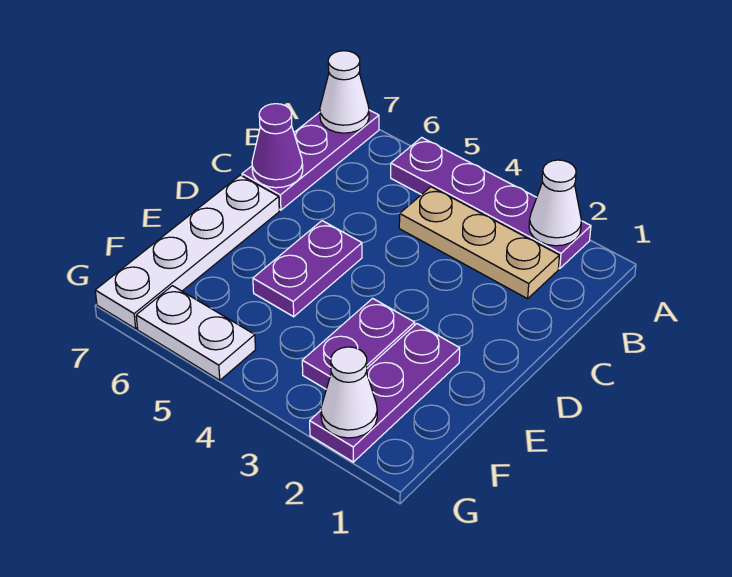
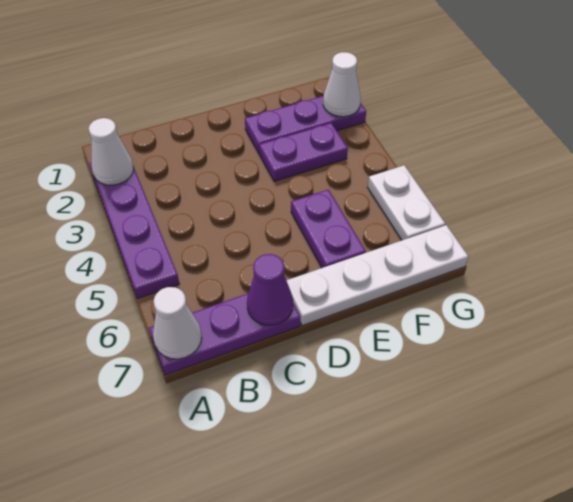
tan plate B2:B4 level 1 -> none
purple plate D5:E5 level 1 -> purple plate E5:E6 level 1

